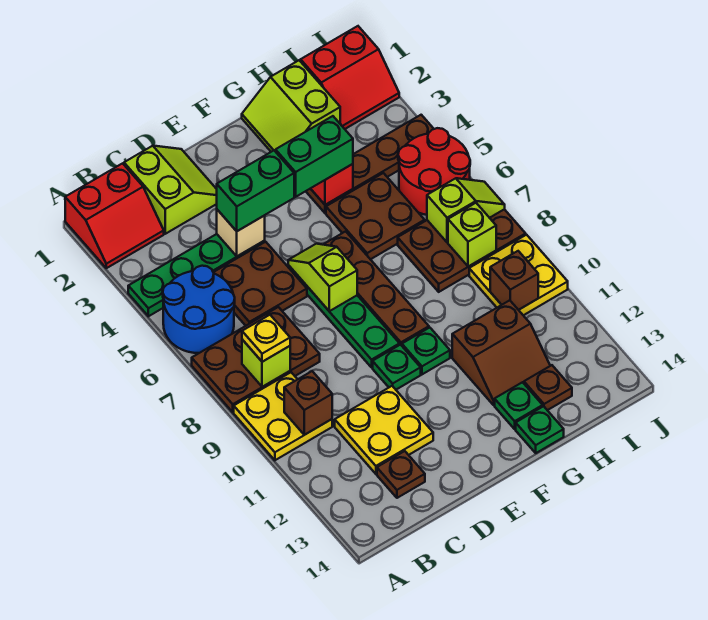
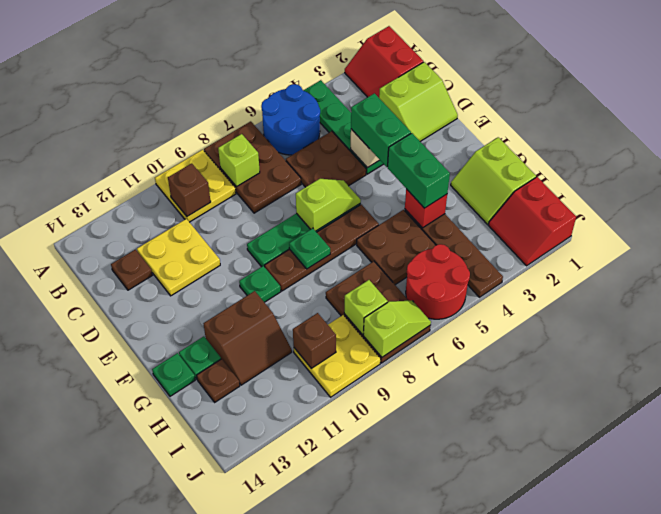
yellow plate B8 level 3 -> none
green plate E10 level 1 -> green plate F8 level 2
lime slope G1:H2 level 1 top H -> lime slope G1:H2 level 1 top 1
brown slope G11:H12 level 1 top 11 -> brown slope G11:H12 level 1 top G
lime slope I7:J7 level 2 top I -> lime slope J7:J8 level 2 top 8

